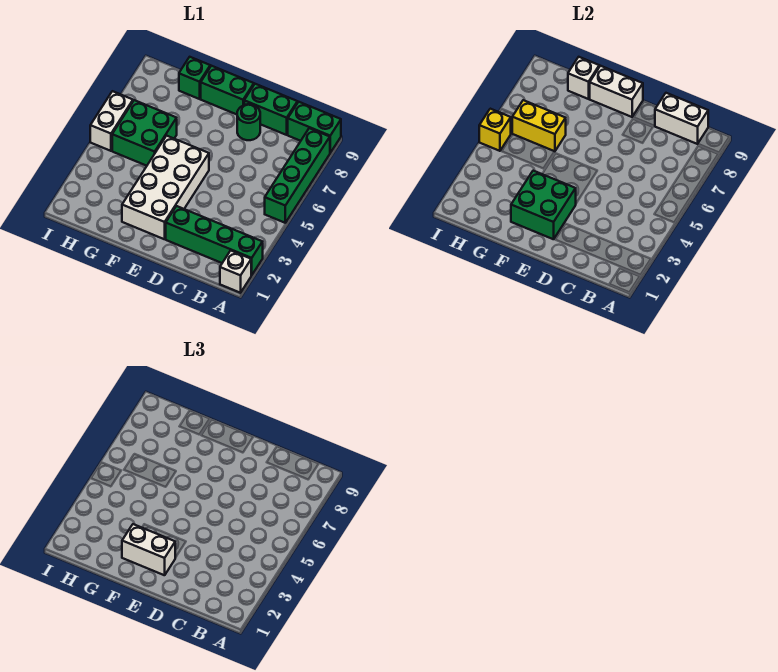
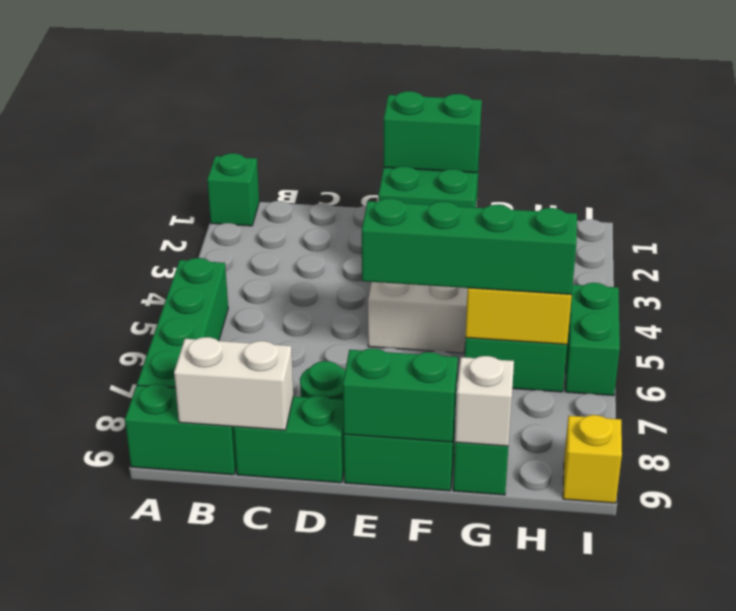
white brick A1 level 1 -> green brick A1 level 1
green brick A2:D2 level 1 -> green brick E6:H6 level 3
white brick E2:F2 level 3 -> green brick E2:F2 level 3
white brick E9:F9 level 2 -> green brick E9:F9 level 2
white brick I5:I6 level 1 -> green brick I5:I6 level 1
yellow brick I5 level 2 -> yellow brick I9 level 1

